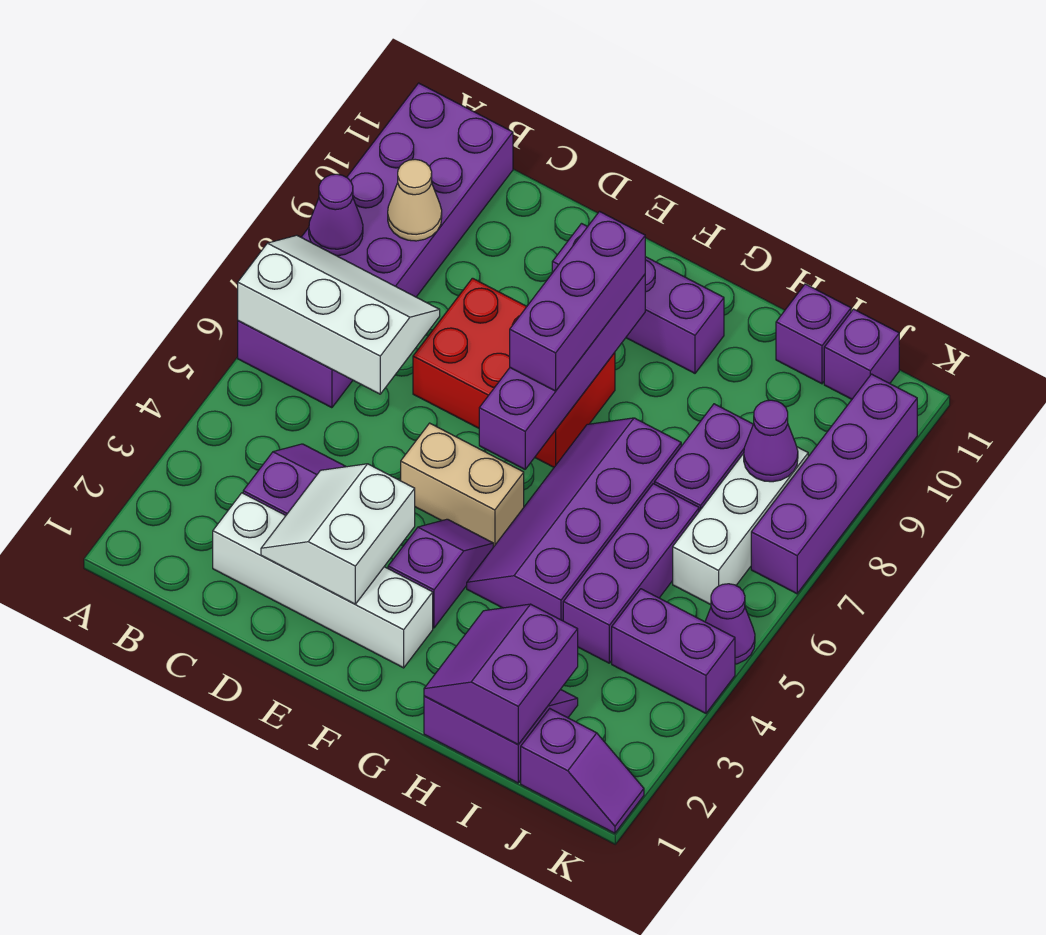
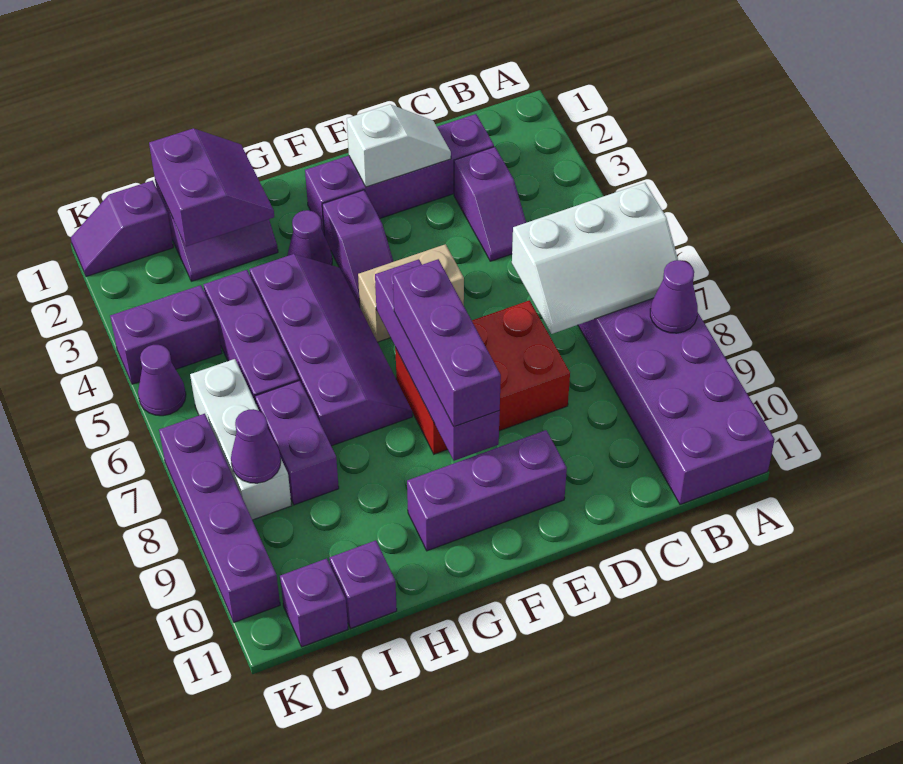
tan cone B9 level 2 -> none
white brick C2:F2 level 1 -> purple brick C2:F2 level 1
white slope D2:E3 level 2 top E -> white slope D2:E2 level 2 top E
none -> purple cone G3 level 1

